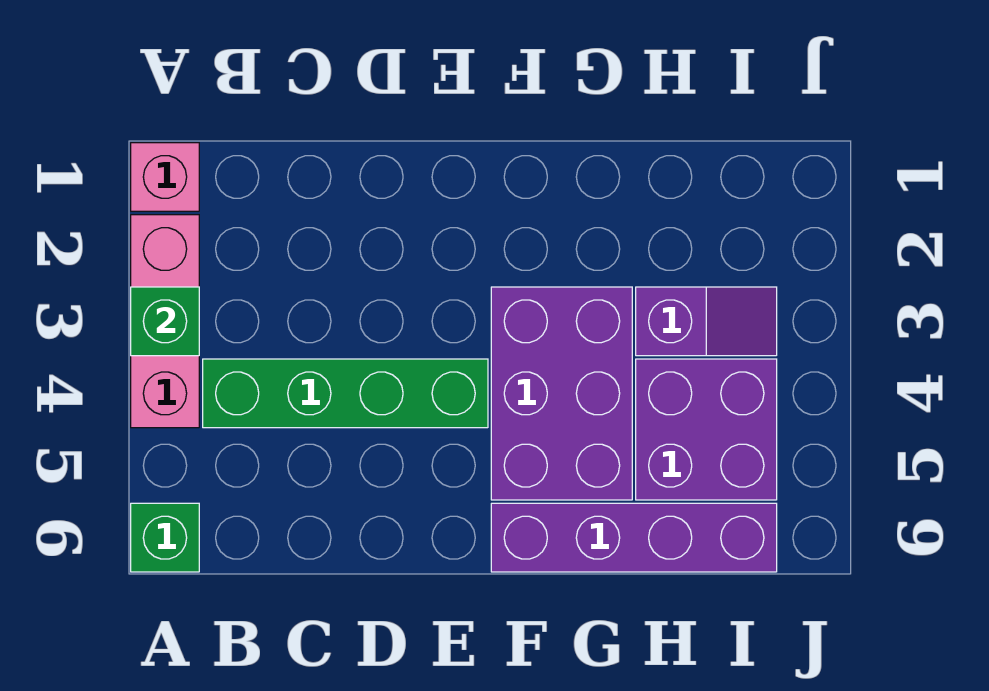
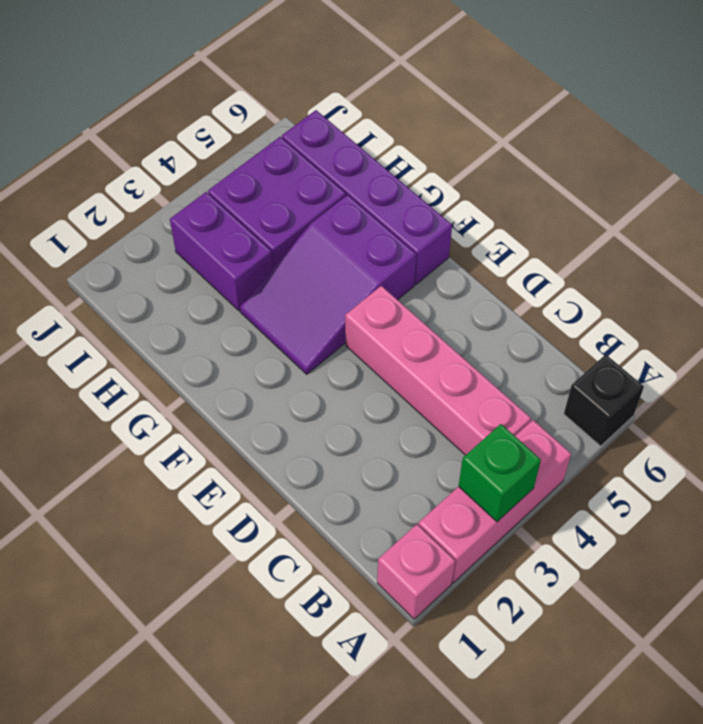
green brick A6 level 1 -> black brick A6 level 1
green brick B4:E4 level 1 -> pink brick B4:E4 level 1
purple brick F3:G5 level 1 -> purple slope F3:G5 level 1 top 5
purple slope H3:I3 level 1 top H -> purple brick H3:I3 level 1

